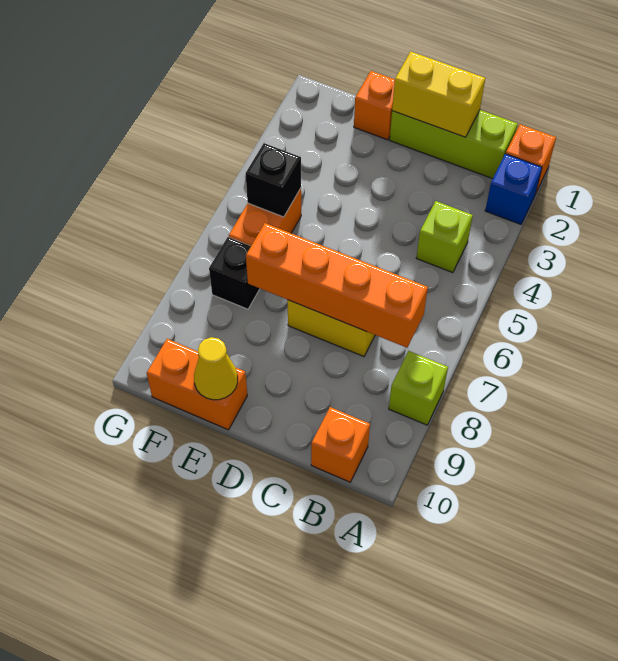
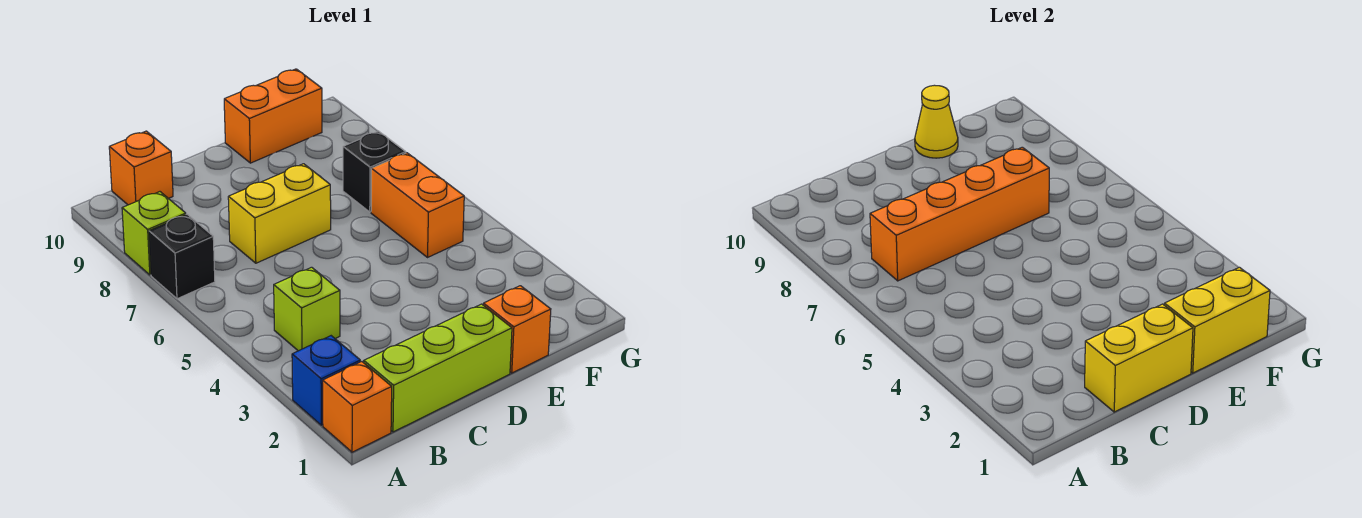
none -> yellow brick E1:F1 level 2
black brick F5 level 2 -> black brick A7 level 1

